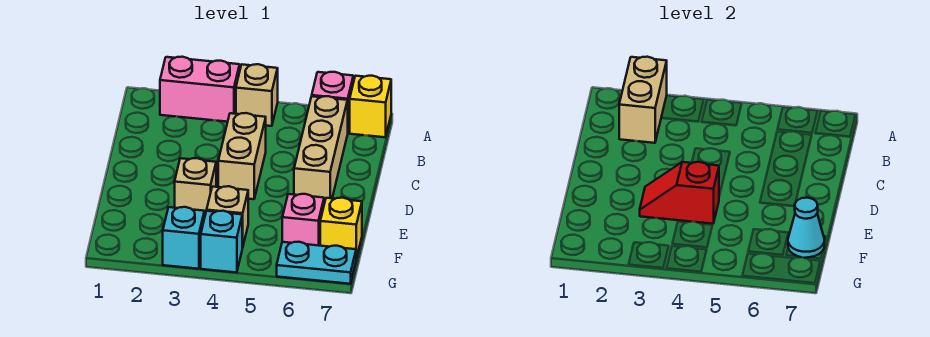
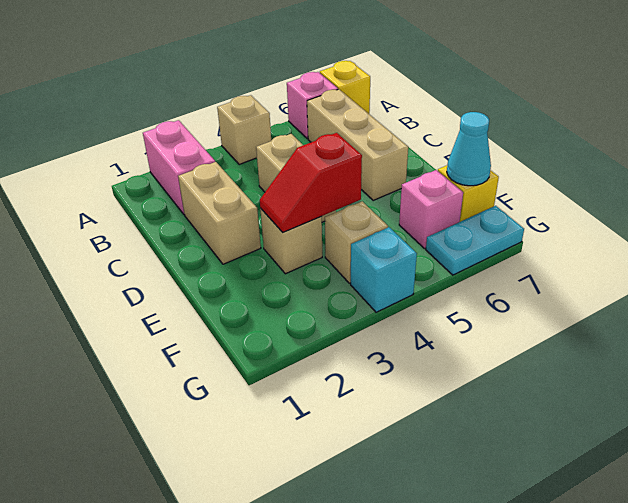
pink brick A2:A3 level 1 -> pink brick A2:B2 level 1
tan brick A2:B2 level 2 -> tan brick C2:D2 level 1
cyan brick G3 level 1 -> none

